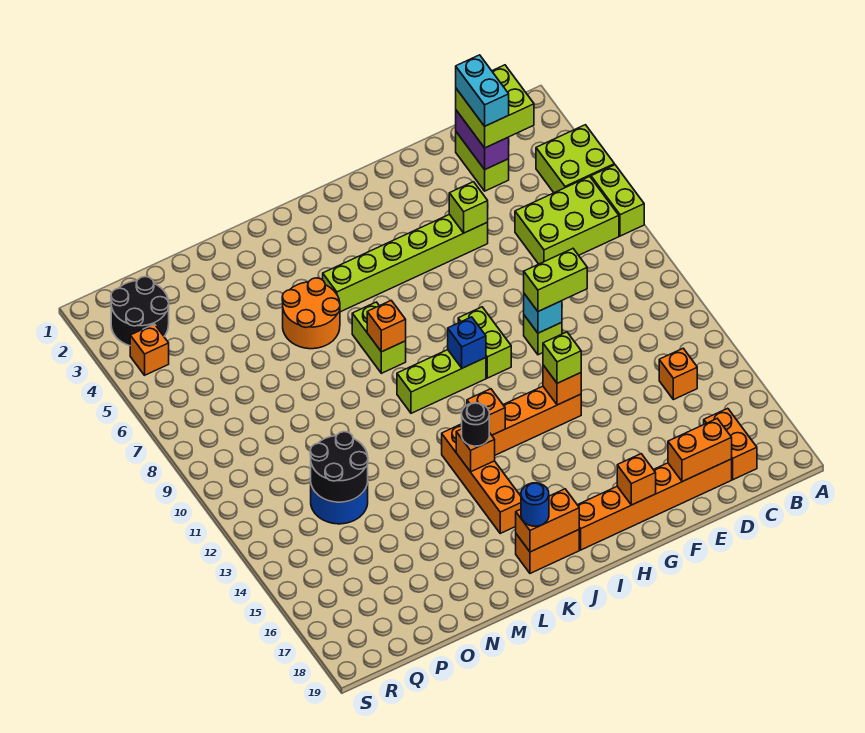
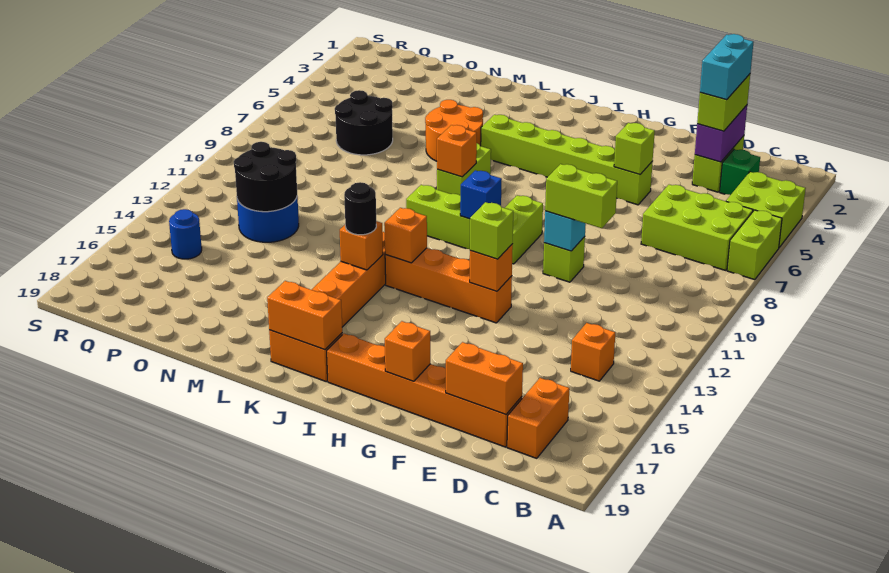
lime brick C2:D3 level 3 -> lime brick D2:D3 level 3
none -> green brick C3 level 1
blue round brick K18 level 3 -> blue round brick Q15 level 1
black round brick Q2:R3 level 1 -> black round brick O6:P7 level 1
orange brick R4 level 1 -> none

